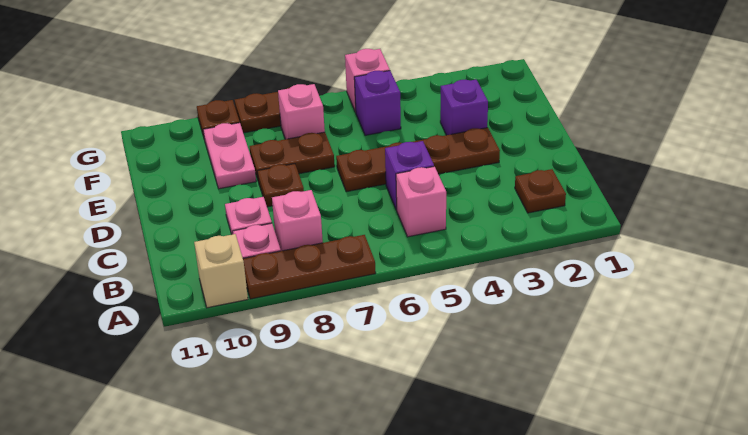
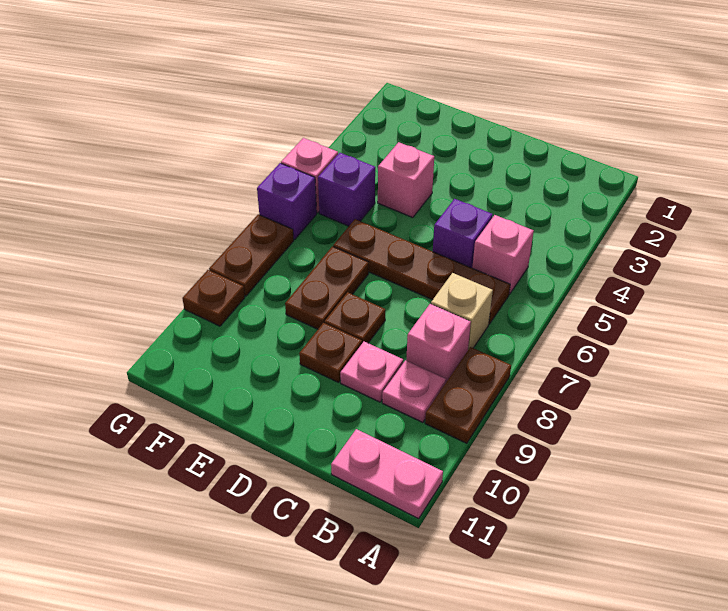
brown plate A7:A9 level 1 -> brown plate A8:A9 level 1
tan brick A10 level 1 -> tan brick B7 level 1
brown plate B2 level 1 -> brown plate D9 level 1
brown plate D3:D6 level 1 -> brown plate B6:E6 level 1
purple brick E3 level 1 -> purple brick G6 level 1
pink plate E9:F9 level 1 -> pink plate A11:B11 level 1
pink brick F7 level 1 -> pink brick E4 level 1

